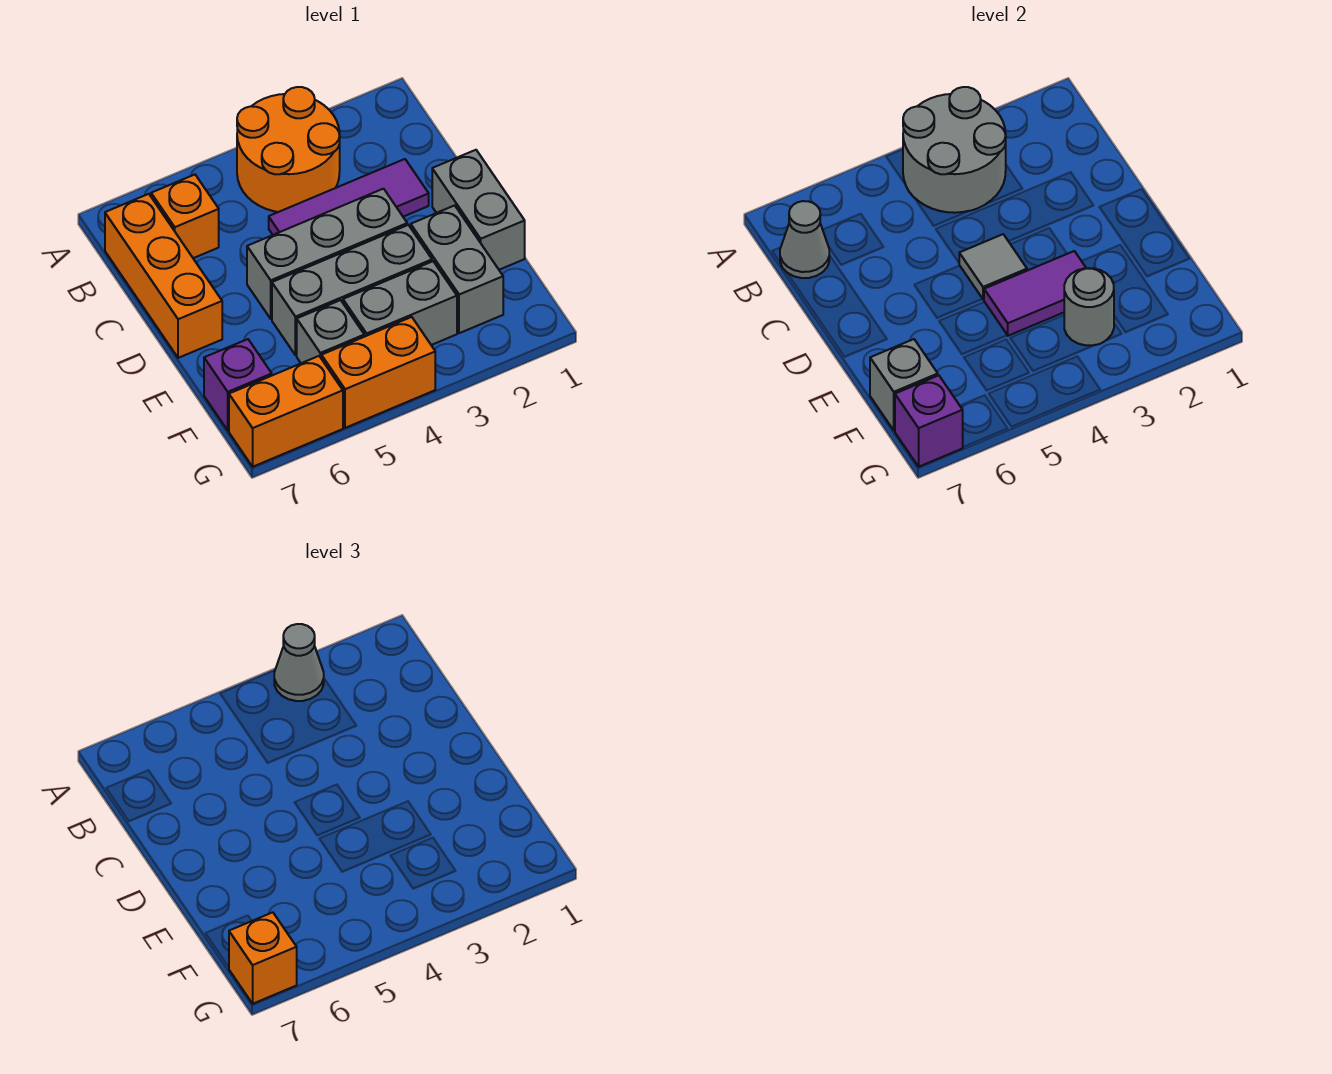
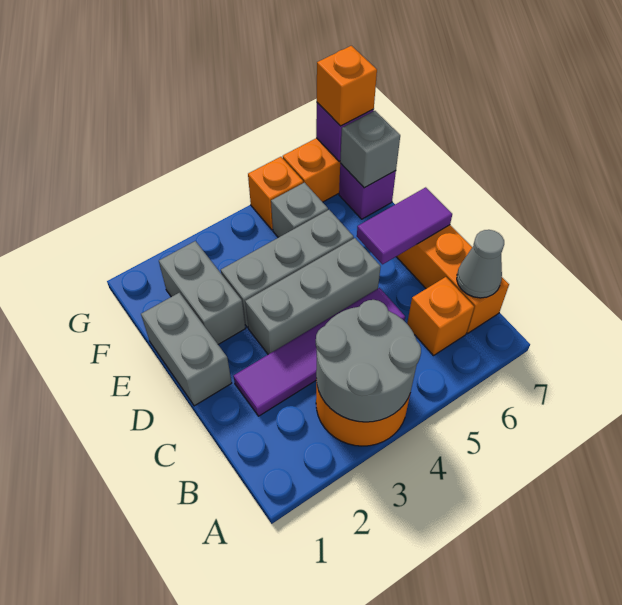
grey cone A3 level 3 -> none
purple tile C2:C4 level 1 -> purple tile C2:C5 level 1
grey tile D4 level 2 -> none
purple tile E3:E4 level 2 -> purple tile D6:D7 level 2
grey brick F3:F4 level 1 -> none
grey round brick F3 level 2 -> none
orange brick G4:G5 level 1 -> orange brick G5 level 1

